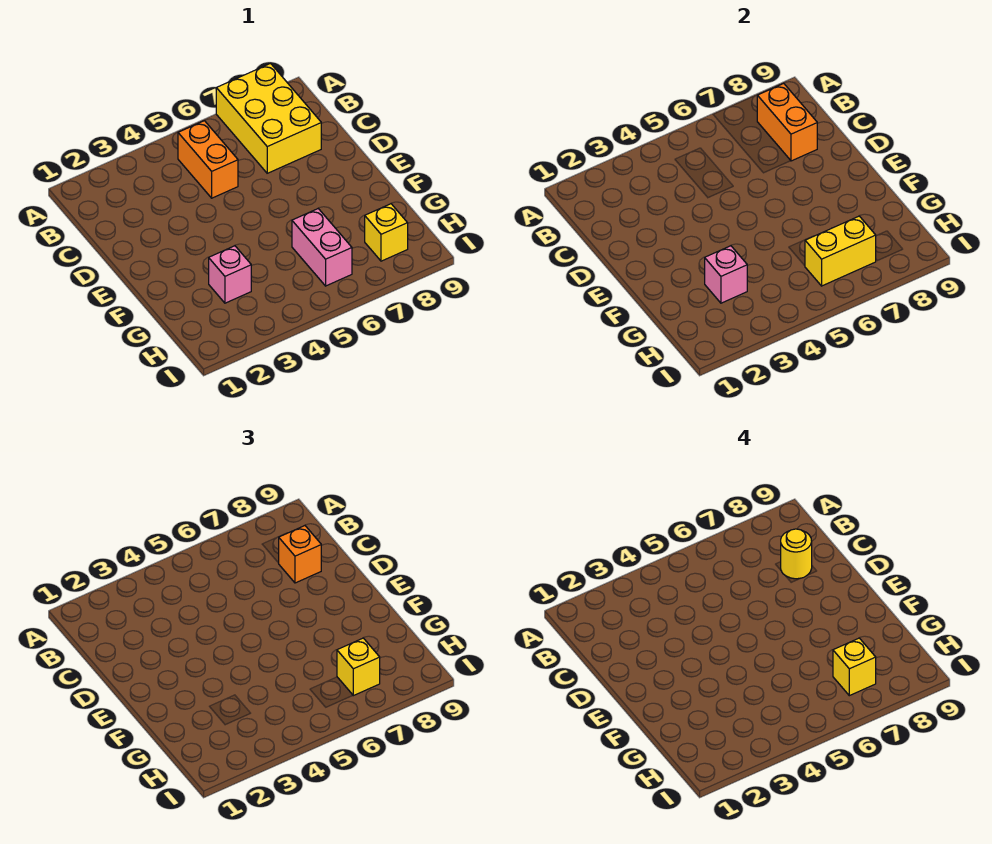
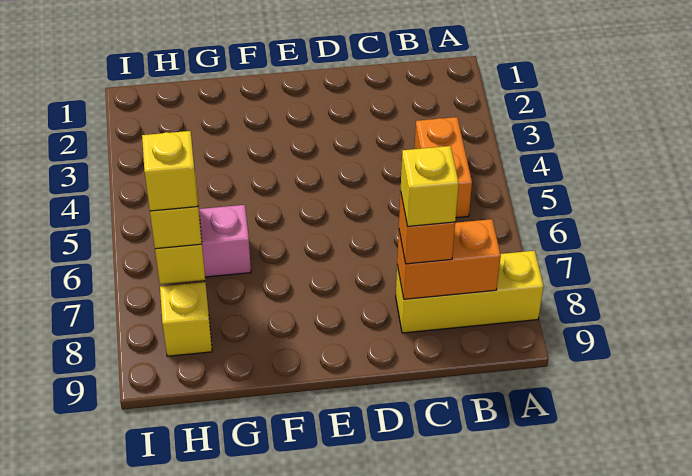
yellow brick A7:C8 level 1 -> yellow brick A8:C8 level 1
orange brick B5:C5 level 1 -> orange brick B4:B5 level 1
yellow round brick C8 level 4 -> yellow brick C8 level 4
pink brick G3 level 1 -> none
pink brick G3 level 2 -> none

